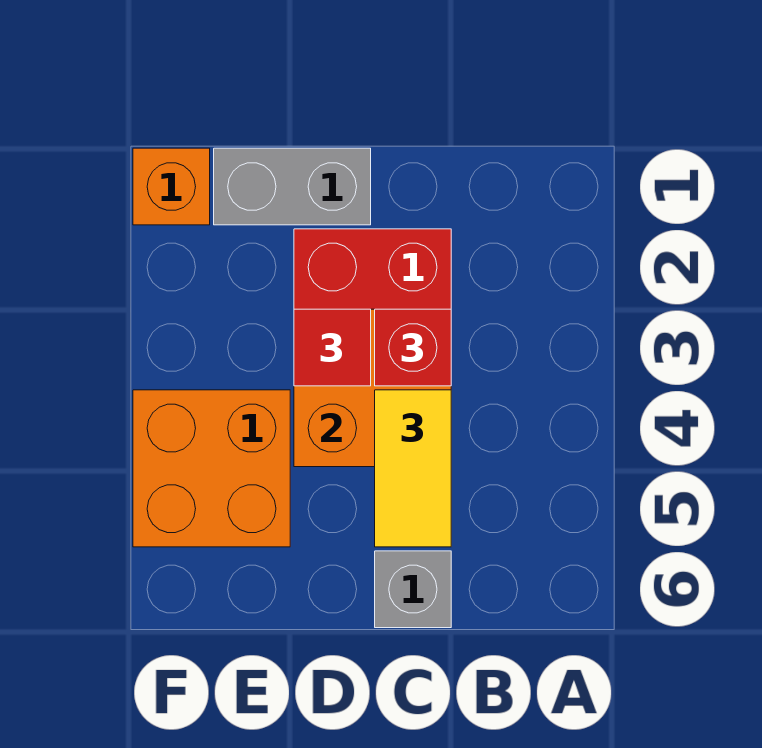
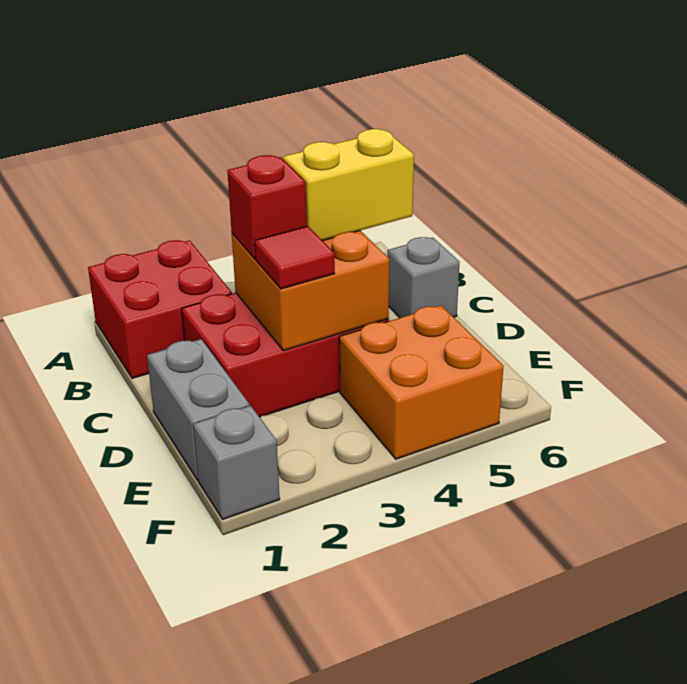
none -> red brick A1:B2 level 1
yellow tile C4:C5 level 3 -> yellow brick C4:C5 level 3
orange brick F1 level 1 -> grey brick F1 level 1

